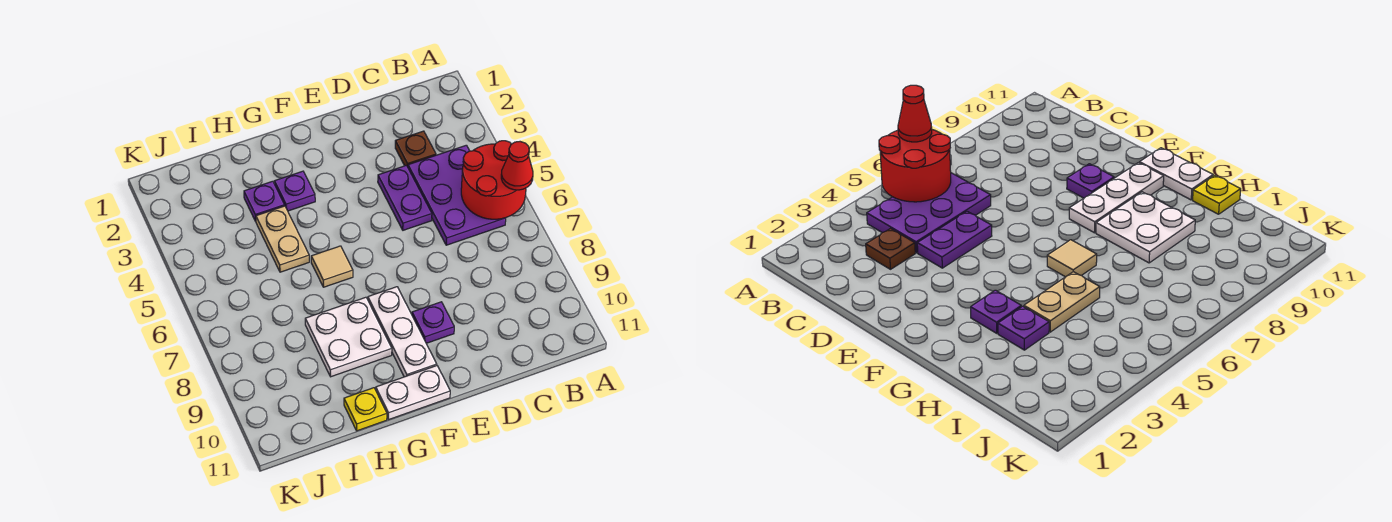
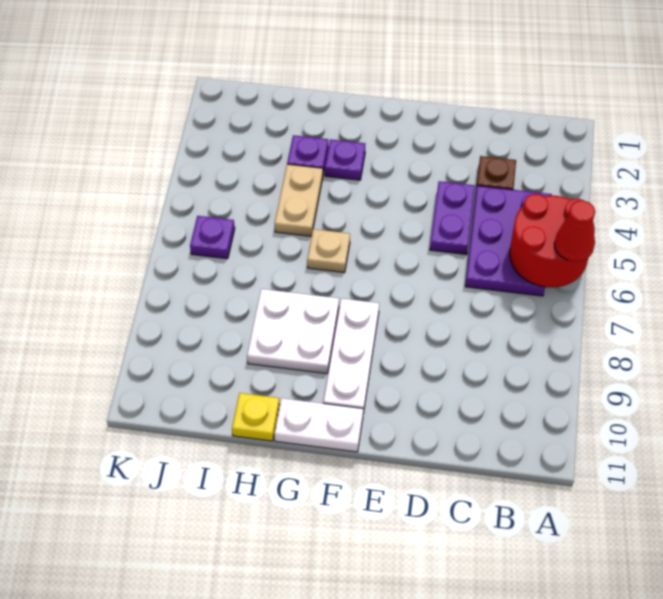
purple plate E9 level 1 -> purple plate J6 level 1
tan tile G6 level 1 -> tan plate G6 level 1

